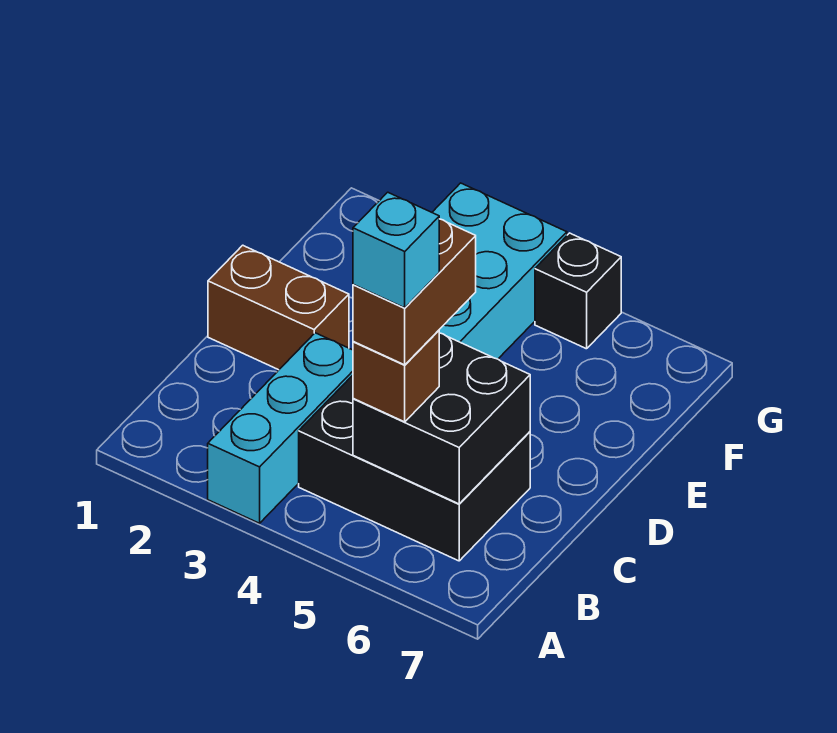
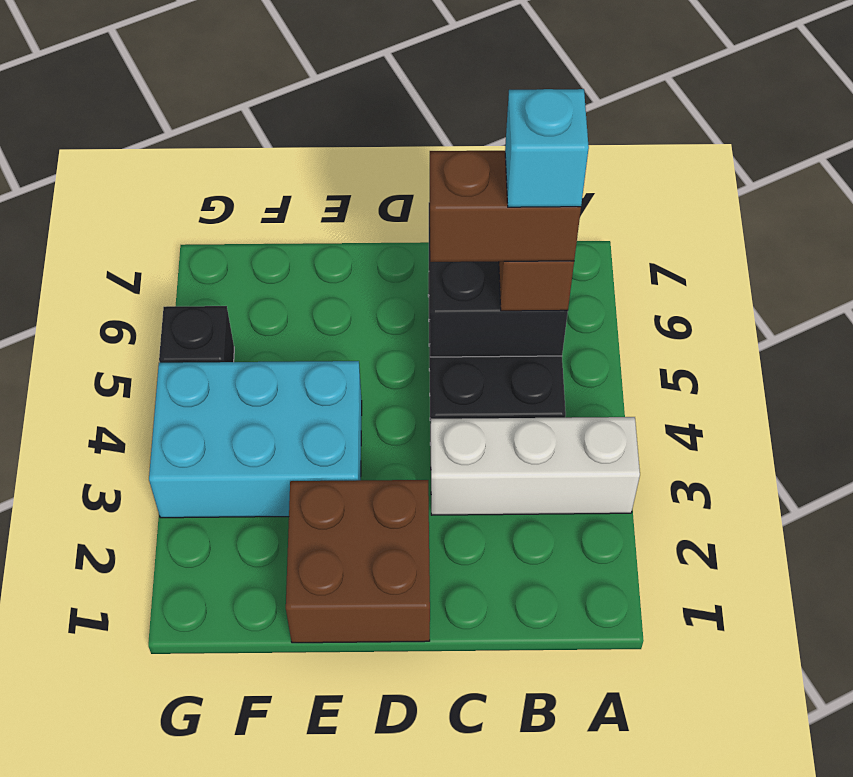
cyan brick A3:C3 level 1 -> white brick A3:C3 level 1
brown brick D1:D2 level 1 -> brown brick D1:E2 level 1

